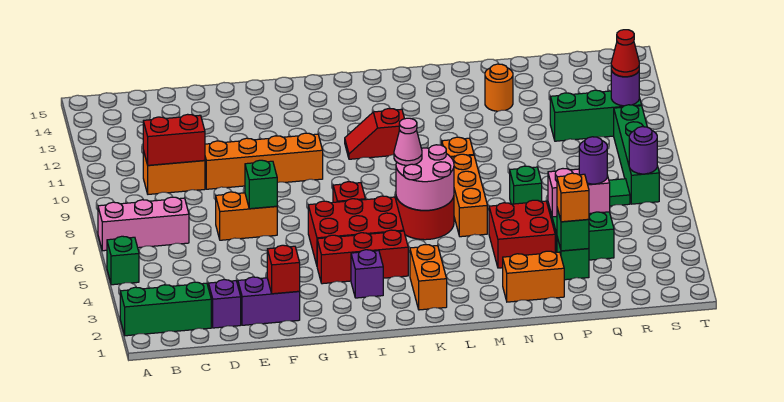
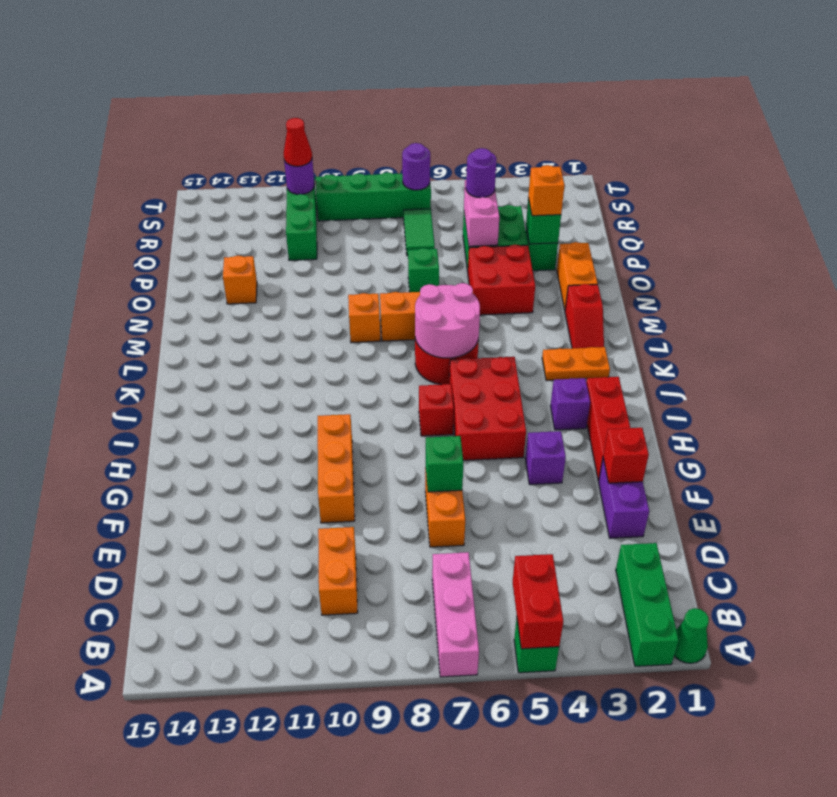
none -> green cone A1 level 1
red brick C10:D10 level 2 -> red brick A5:B5 level 2
purple brick D2 level 1 -> purple brick G4 level 1
orange brick E10:H10 level 1 -> orange brick F10:H10 level 1
red brick H4:J4 level 1 -> red brick G2:I2 level 1
red slope J11:K11 level 1 top K -> red slope L2:M2 level 1 top M
orange brick K2:K3 level 1 -> orange plate K2:K3 level 1
pink cone K7 level 3 -> none
orange round brick O13 level 1 -> orange brick O13 level 1

